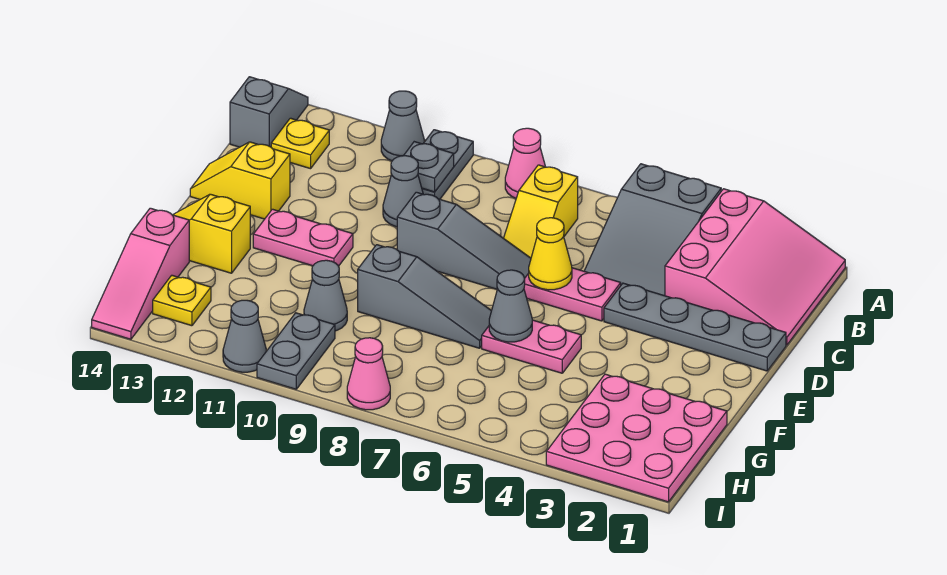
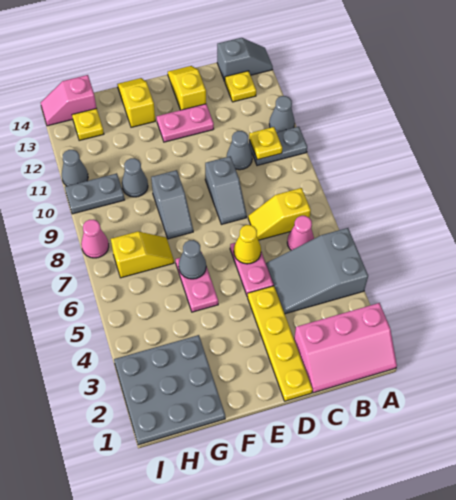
pink slope A1:C3 level 1 top 3 -> pink slope A1:C2 level 1 top 2
pink cone A8 level 1 -> pink cone B6 level 1
grey plate B10 level 2 -> yellow plate B10 level 2
grey plate D1:D4 level 1 -> yellow plate D1:D4 level 1
grey slope D7:D9 level 1 top 9 -> grey slope D8:D9 level 1 top 9
pink plate E11:E12 level 1 -> pink plate D12:E12 level 1
grey slope F7:F9 level 1 top 9 -> grey slope F8:F9 level 1 top 9
pink plate G1:I3 level 1 -> grey plate G1:I3 level 1
none -> yellow slope G7:H7 level 1 top H
pink slope G14:I14 level 1 top G -> pink slope H14:I14 level 1 top H

